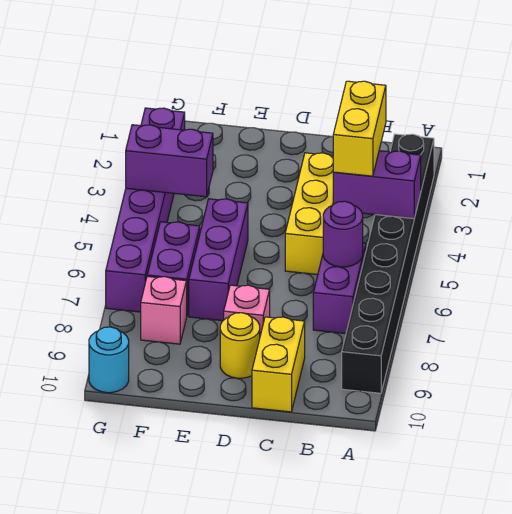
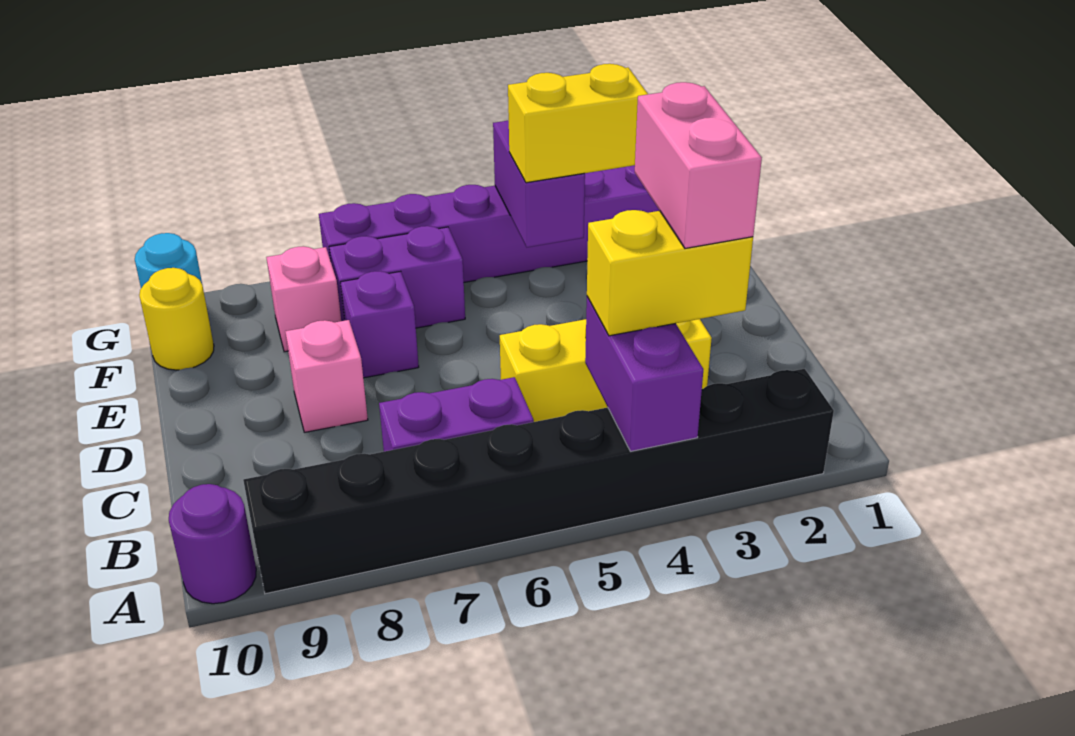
none -> pink brick B3:C3 level 4
purple round brick B6 level 2 -> purple round brick A10 level 1
yellow brick C9:C10 level 1 -> yellow brick F3:F4 level 3
yellow round brick D9 level 1 -> yellow round brick F10 level 1
purple brick E5:E7 level 1 -> purple brick E7 level 1

